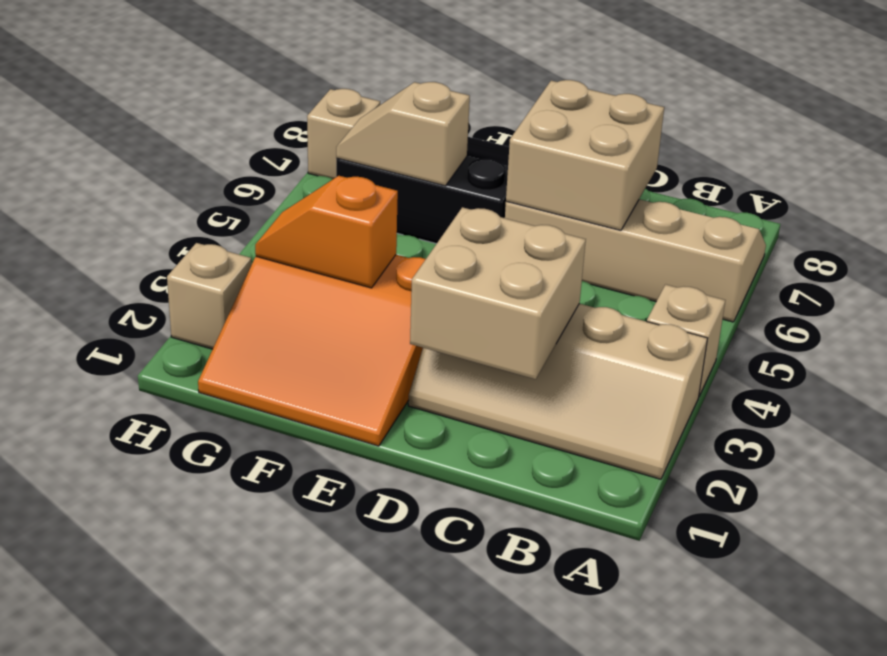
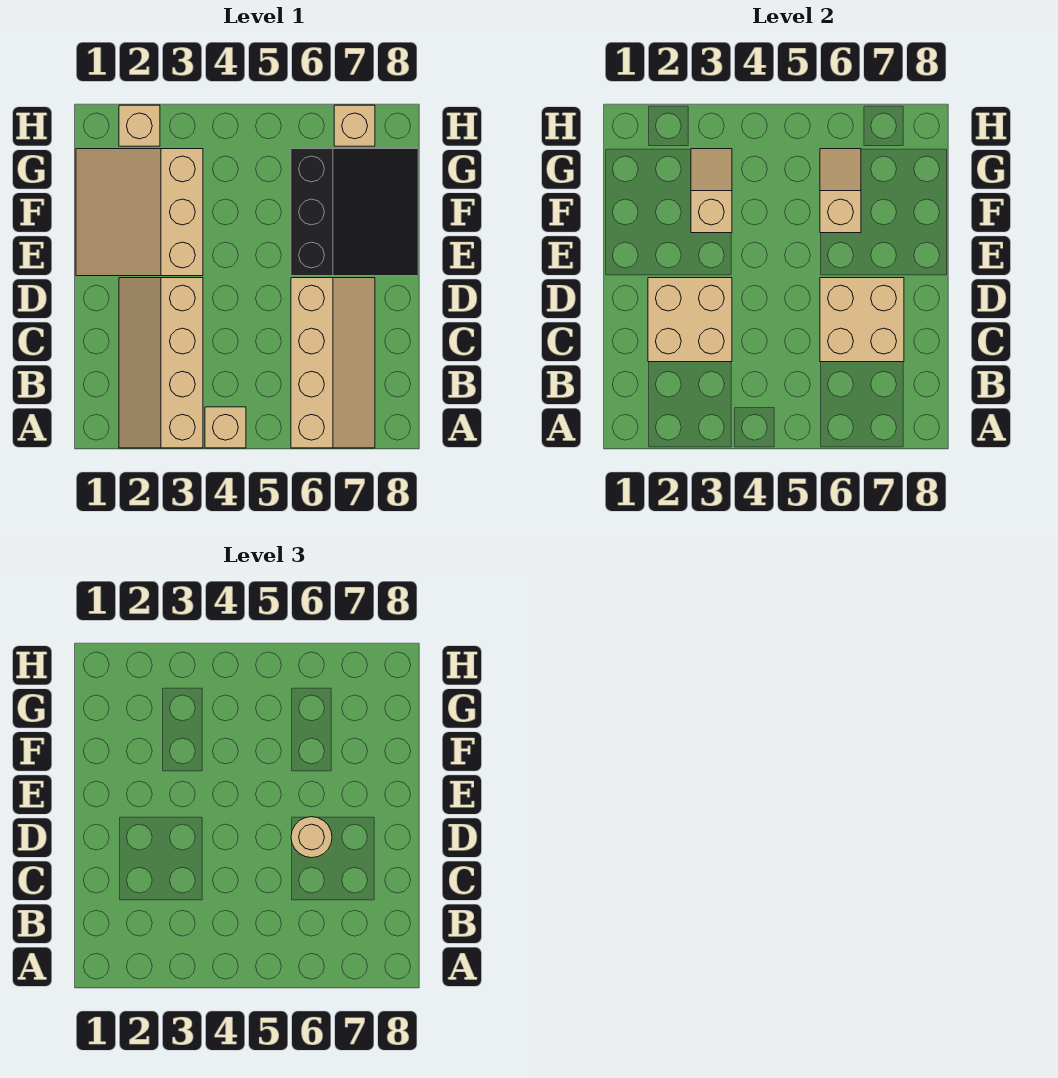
none -> tan round brick D6 level 3
orange slope E1:G3 level 1 top 3 -> tan slope E1:G3 level 1 top 3
orange slope F3:G3 level 2 top F -> tan slope F3:G3 level 2 top F

